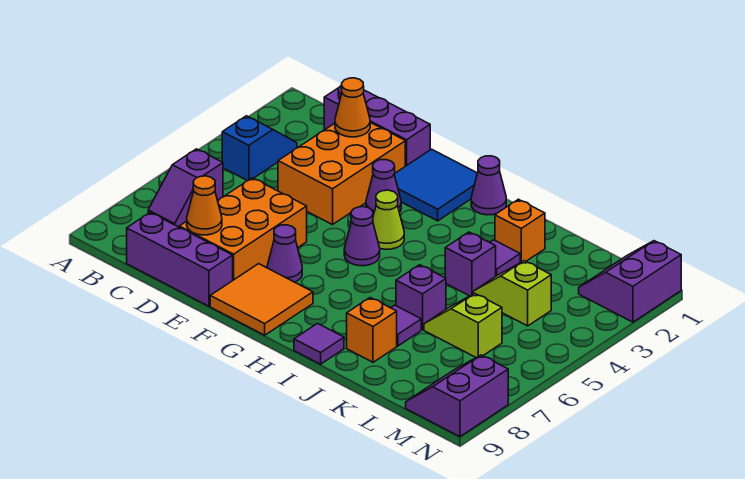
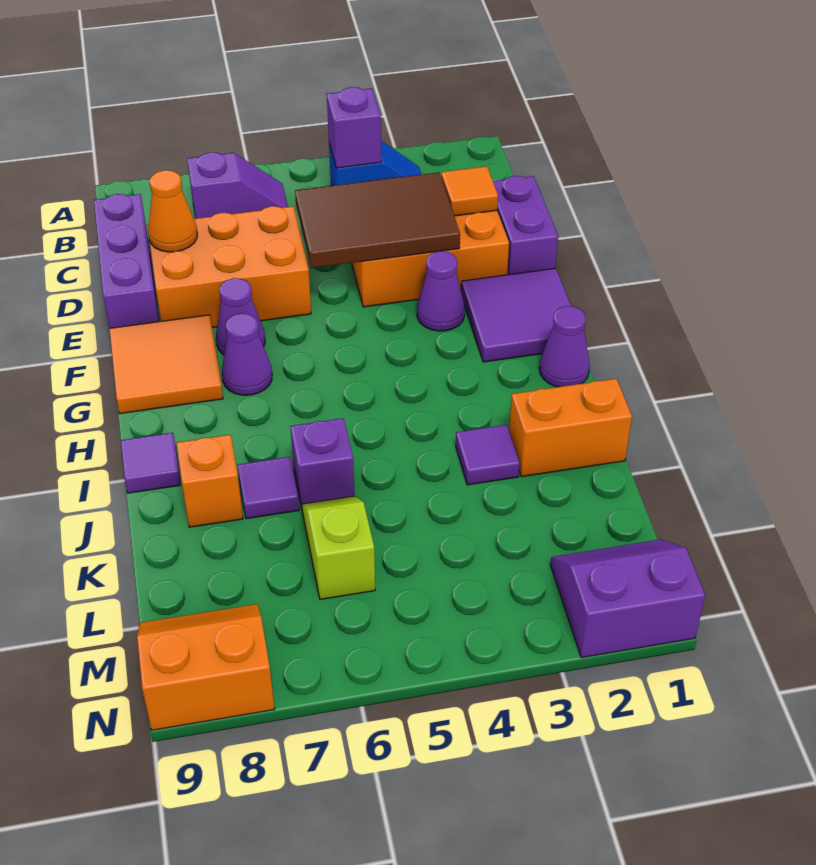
purple slope B6:B7 level 1 top 6 -> purple slope B6:B7 level 1 top 7
purple brick C1:E1 level 1 -> purple brick D1:E1 level 1
orange cone D2 level 2 -> orange tile D2 level 2
none -> brown tile D3:E5 level 2
blue tile F1:G2 level 1 -> purple tile F1:G2 level 1
lime cone G4 level 1 -> none
purple cone G5 level 1 -> purple cone G7 level 1
orange brick J2 level 1 -> orange brick J1:J2 level 1
purple brick J4 level 1 -> purple brick B4 level 2
lime slope K4:L4 level 1 top L -> none
purple slope M8:N9 level 1 top N -> orange slope M8:N9 level 1 top N

